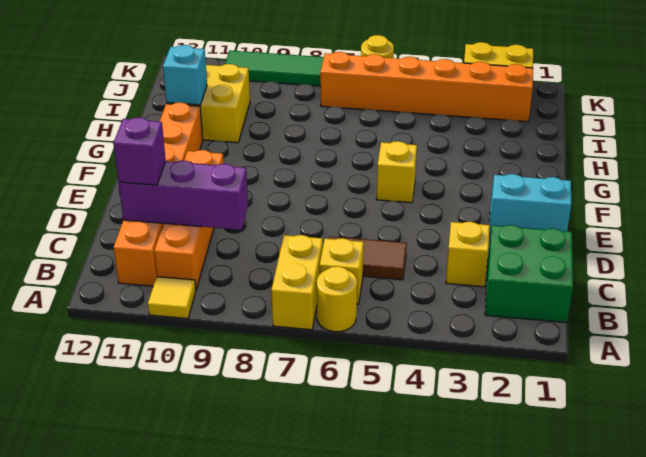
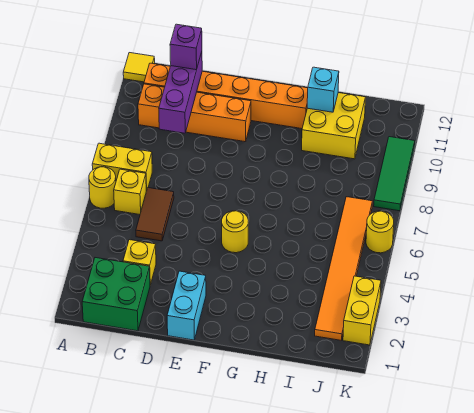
yellow tile A10 level 1 -> yellow tile A12 level 1
yellow brick F5 level 1 -> yellow round brick F5 level 1
orange brick J2:J7 level 1 -> orange tile J2:J7 level 1

